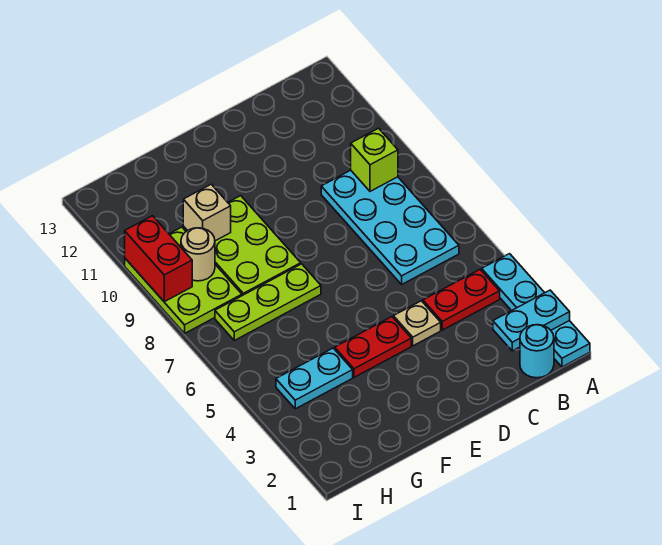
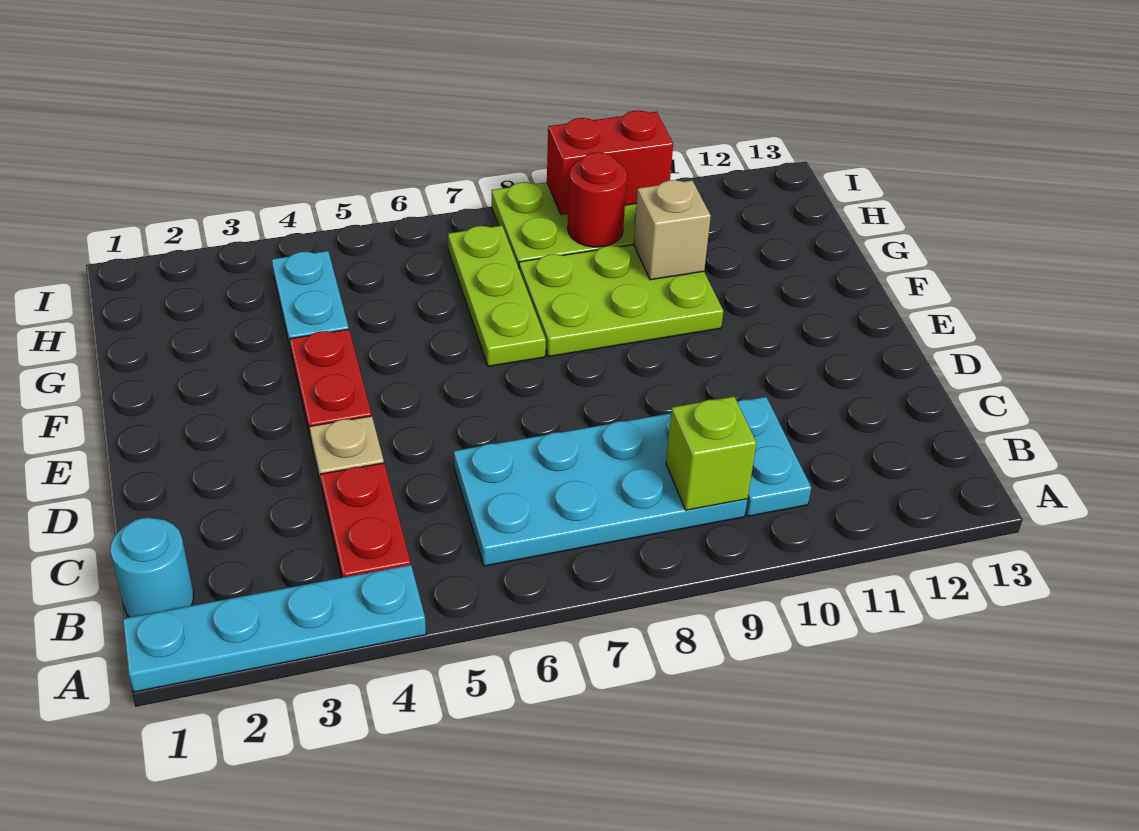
cyan plate A2:B2 level 2 -> cyan plate B10:C10 level 1
tan round brick H9 level 2 -> red round brick H9 level 2

